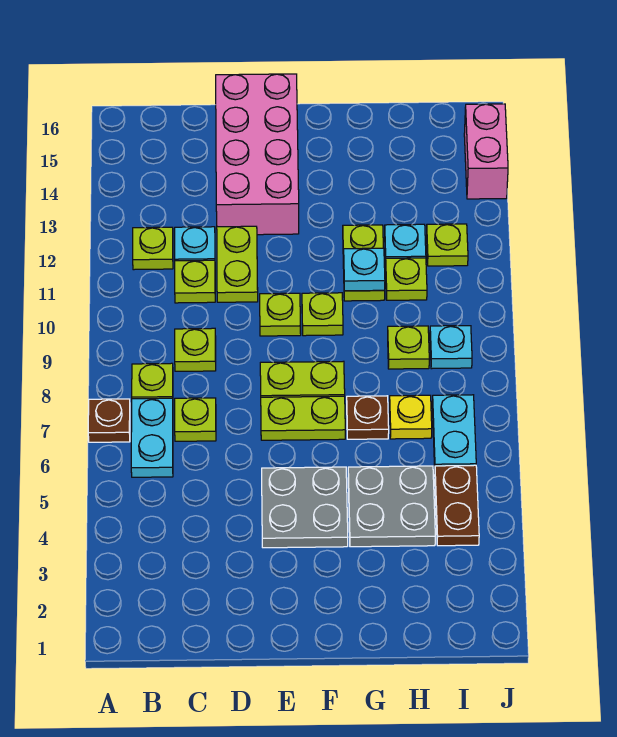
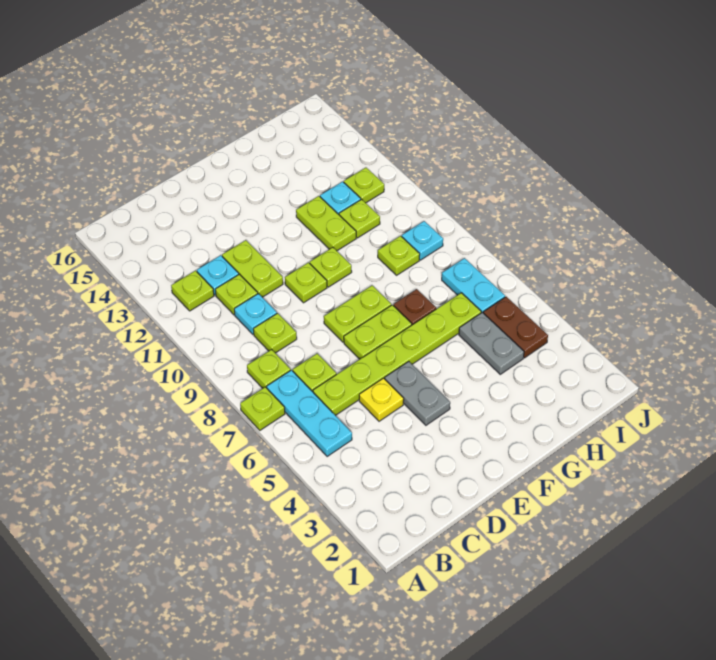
brown plate A7 level 1 -> lime plate A7 level 1
cyan plate B6:B7 level 1 -> cyan plate B5:B7 level 1
none -> lime plate C6:H6 level 1
pink brick D13:E16 level 1 -> none
grey plate E4:F5 level 1 -> grey plate E4:E5 level 1
grey plate G4:H5 level 1 -> grey plate H4:H5 level 1
cyan plate G11 level 2 -> cyan plate C10 level 1
yellow plate H7 level 1 -> yellow plate D5 level 1
pink brick J14:J15 level 1 -> none

